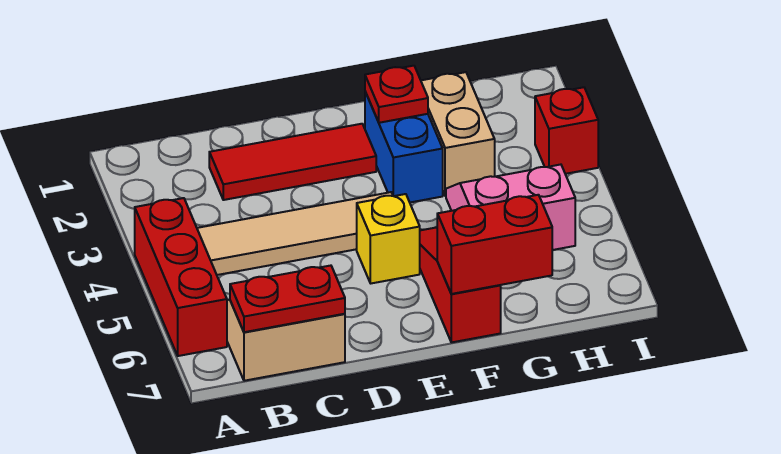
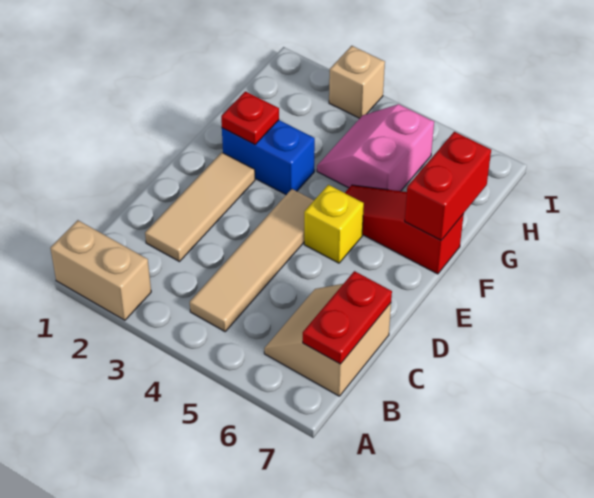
red brick A4:A6 level 1 -> none
red tile C2:E2 level 1 -> tan tile C2:E2 level 1
tan brick G2:G3 level 1 -> tan brick A1:A2 level 1
red brick I3 level 1 -> tan brick I3 level 1

